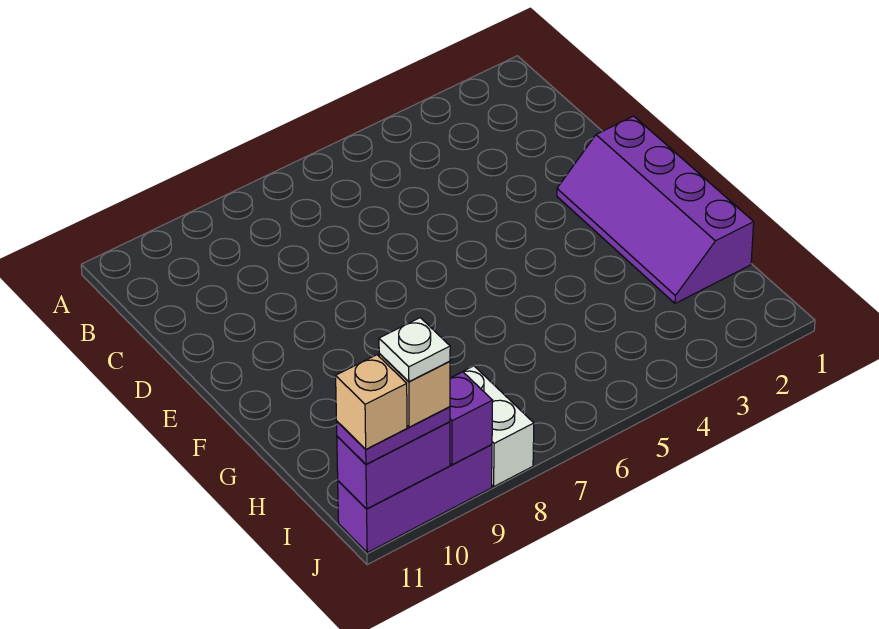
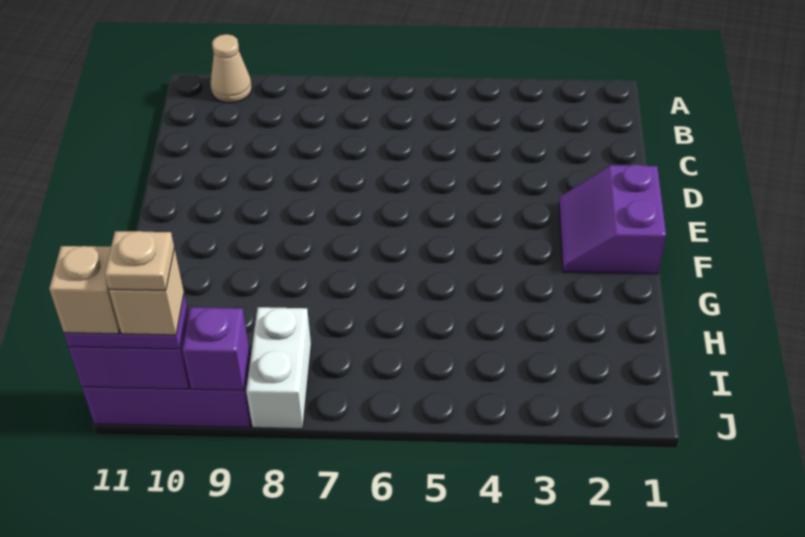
none -> tan cone A10 level 1
purple slope E1:H2 level 1 top 1 -> purple slope E1:F2 level 1 top 1
white plate J10 level 5 -> tan plate J10 level 5

